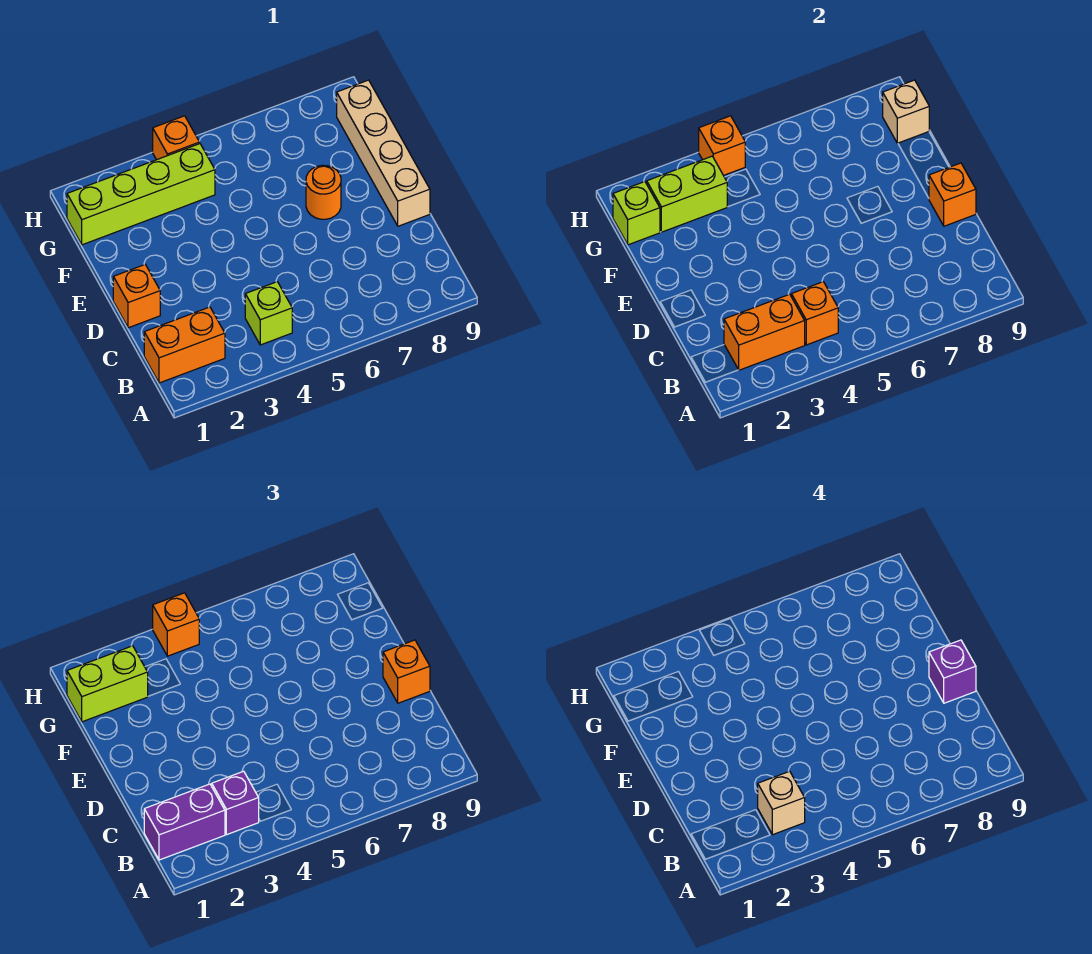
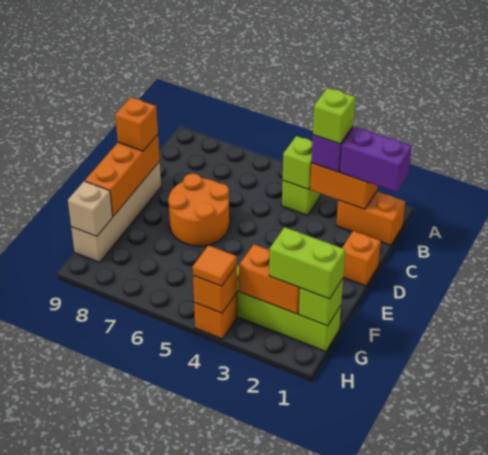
tan brick B3 level 4 -> lime brick B3 level 4
orange brick B4 level 2 -> lime brick B4 level 2
orange brick D9 level 2 -> orange brick D9:F9 level 2
purple brick D9 level 4 -> none
orange round brick E7 level 1 -> orange round brick D6:E7 level 1
lime brick G2:G3 level 2 -> orange brick G2:G3 level 2
orange brick H4 level 3 -> orange tile H4 level 3

